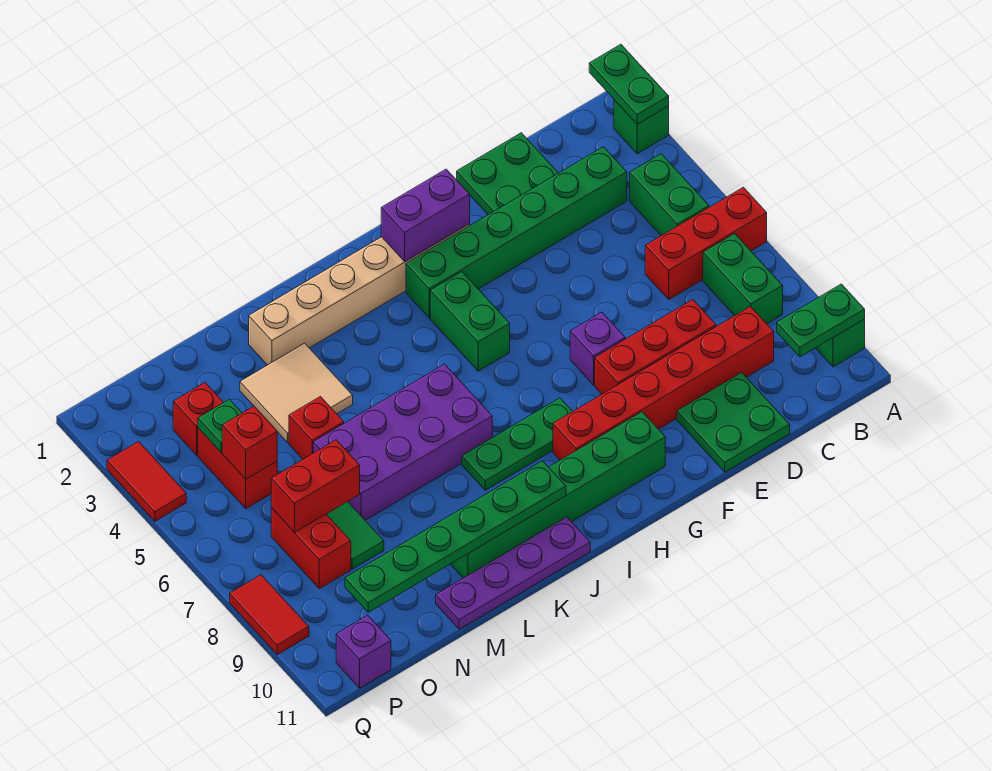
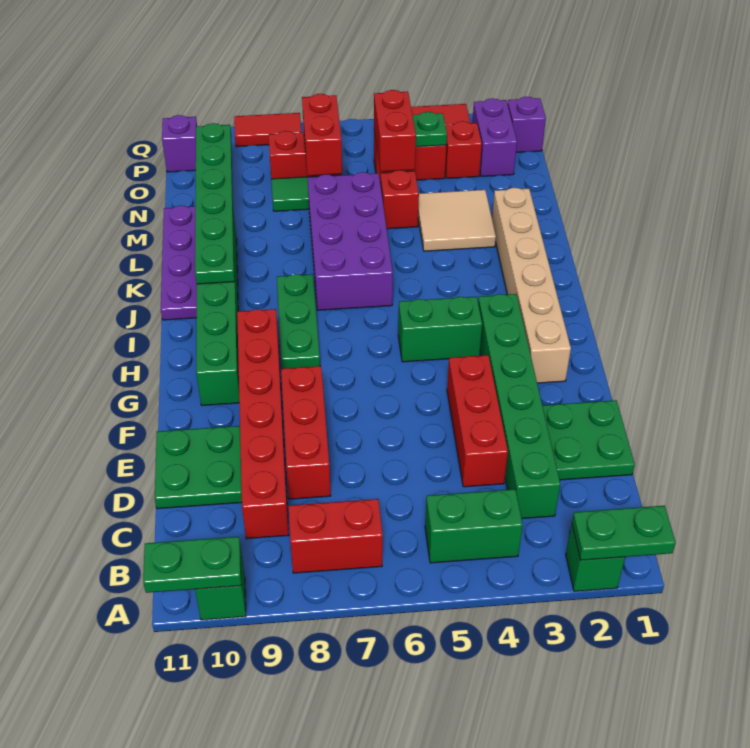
red brick A6:C6 level 1 -> red brick D4:F4 level 1
green plate A10:B10 level 2 -> green plate A10:A11 level 2
green brick B7:B8 level 1 -> red brick B7:B8 level 1
purple brick F7 level 1 -> purple brick P1 level 1
purple brick G2:H2 level 2 -> purple brick O2:P2 level 1
red brick O5 level 2 -> red brick N5:O5 level 2

